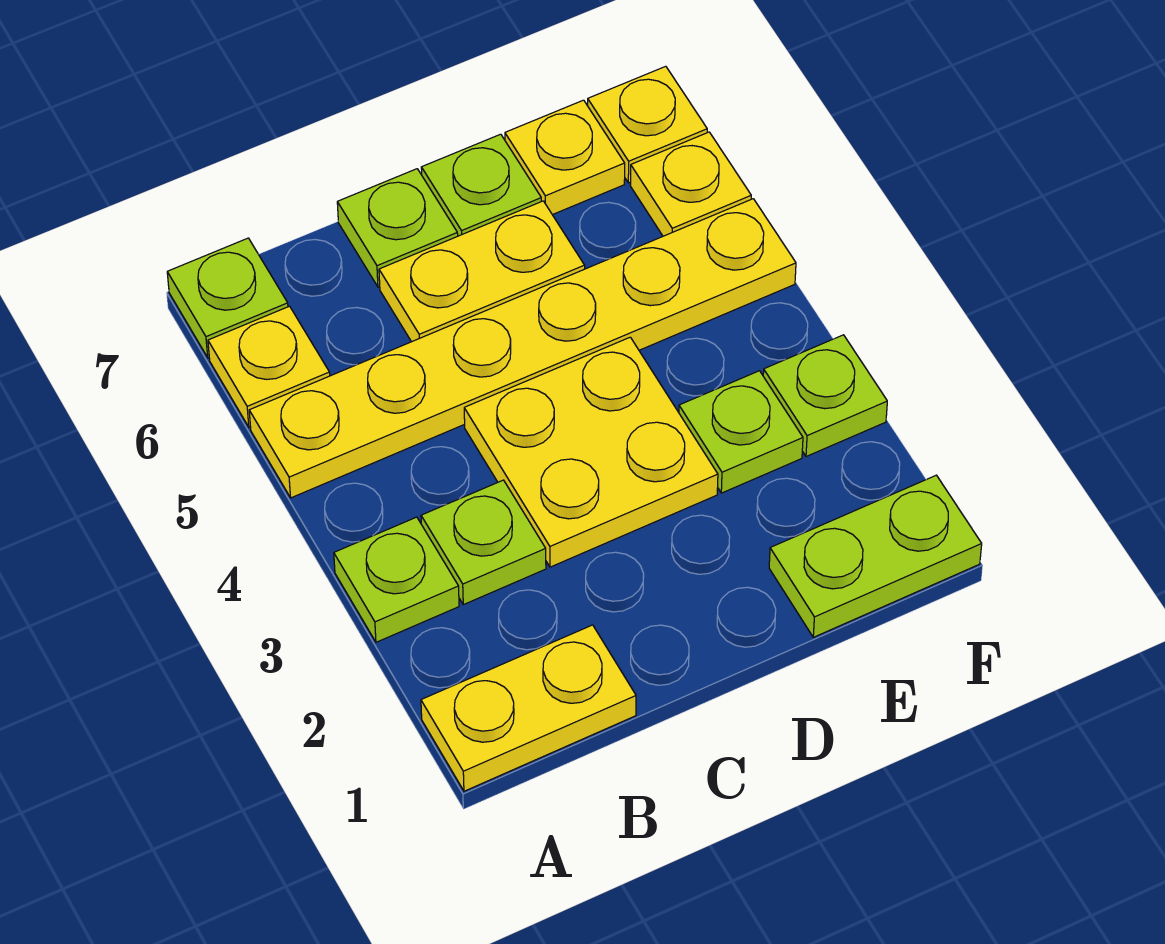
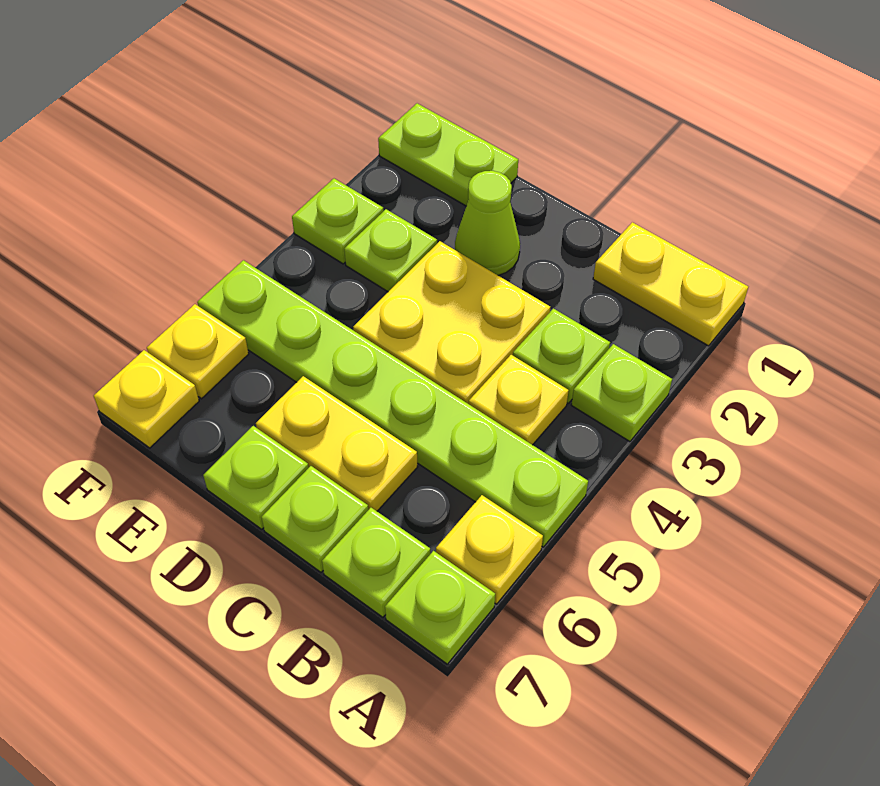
yellow plate A5:F5 level 1 -> lime plate A5:F5 level 1
none -> lime plate B7 level 1
none -> lime cone D2 level 1
yellow plate E7 level 1 -> yellow plate B4 level 1

